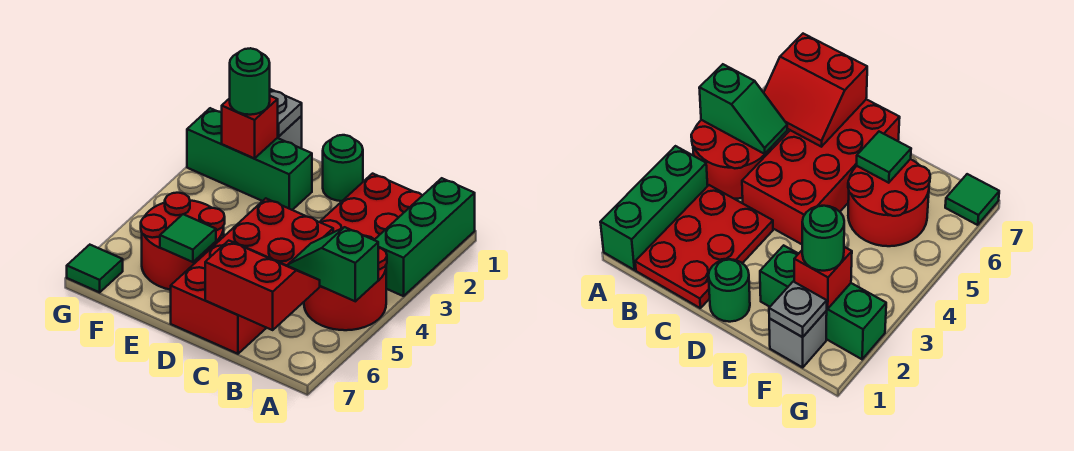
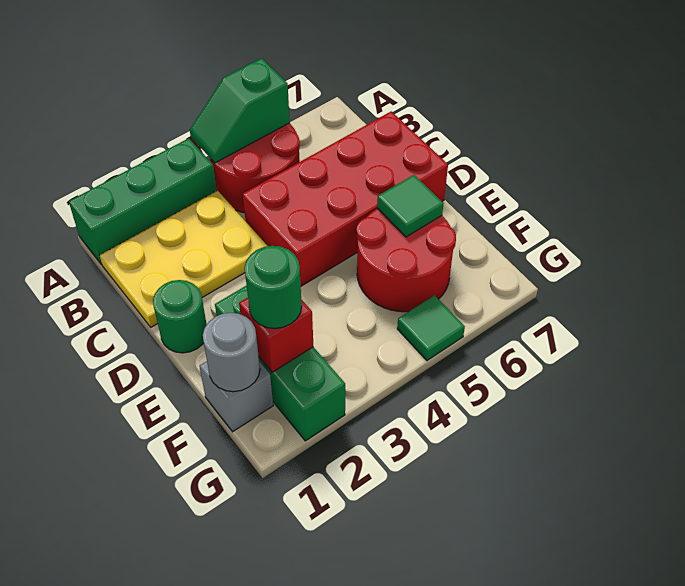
green slope A5:B5 level 2 top A -> green slope A4:A5 level 2 top 5
red plate B1:C3 level 1 -> yellow plate B1:C3 level 1
red slope B6:C7 level 2 top 7 -> none
grey plate F1 level 2 -> grey round brick F1 level 2
green tile G7 level 1 -> green tile G5 level 1

